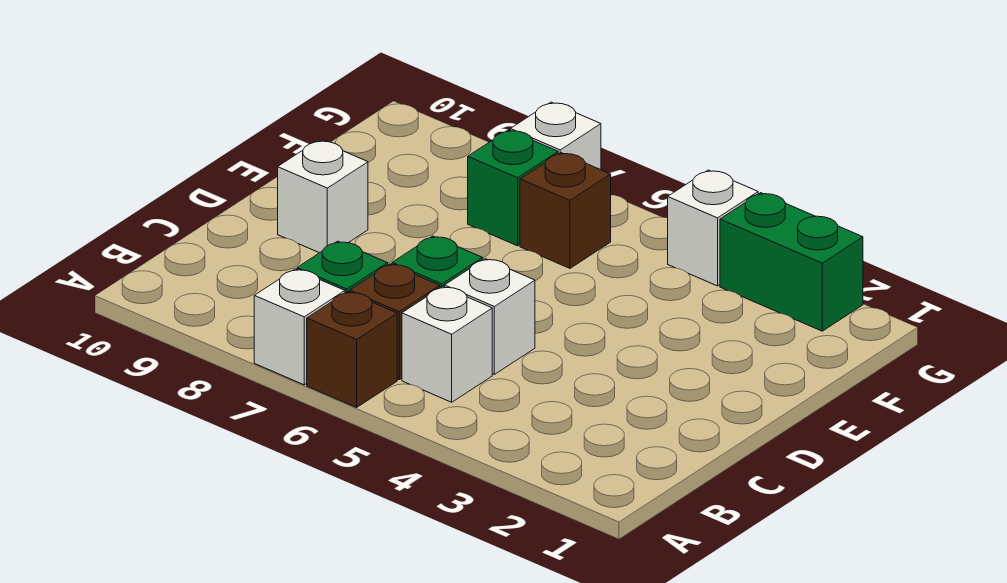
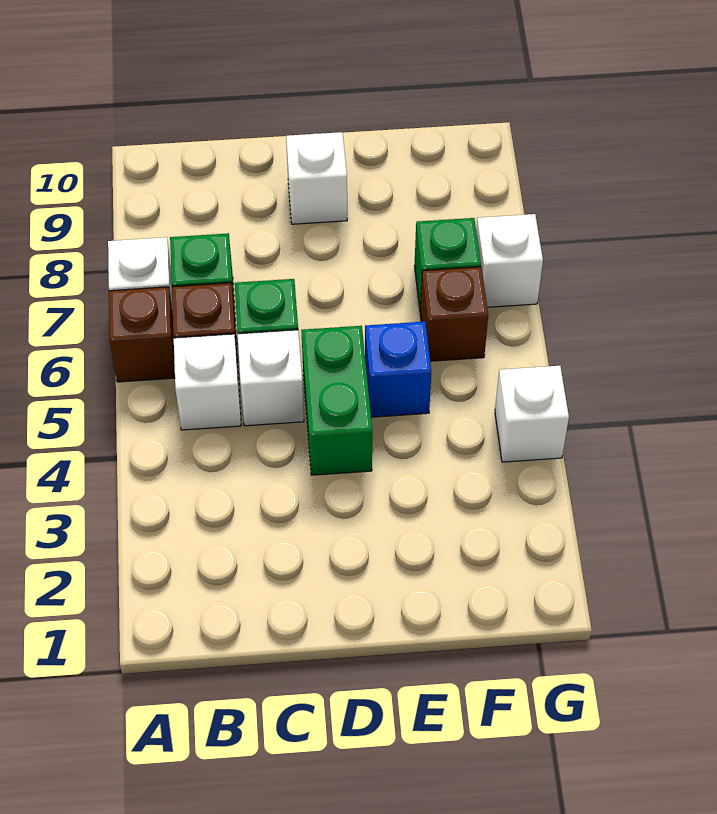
none -> blue brick E5 level 1
green brick G2:G3 level 1 -> green brick D4:D5 level 1

